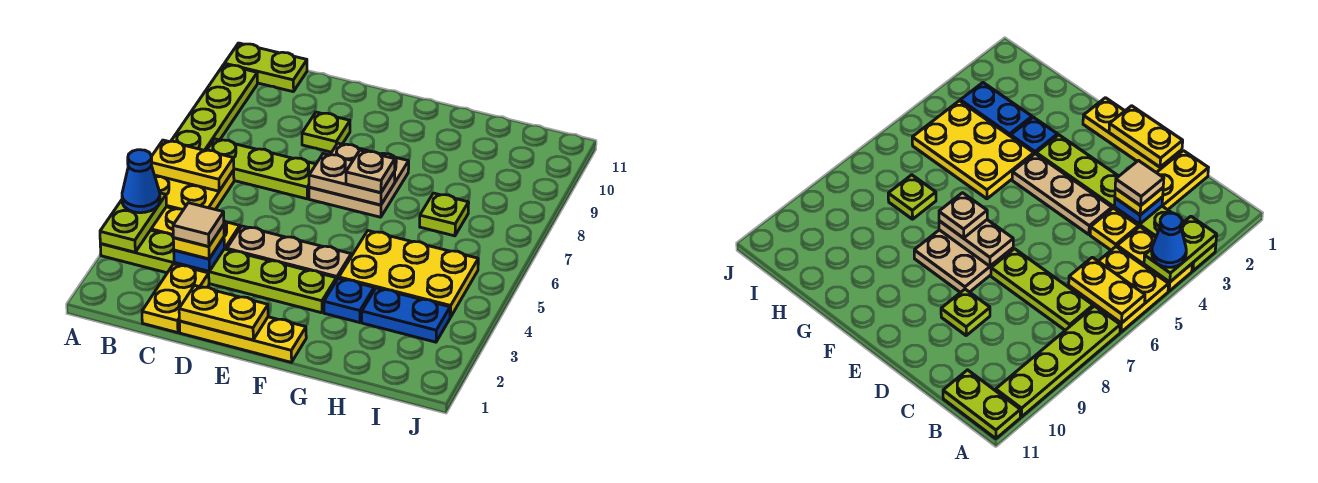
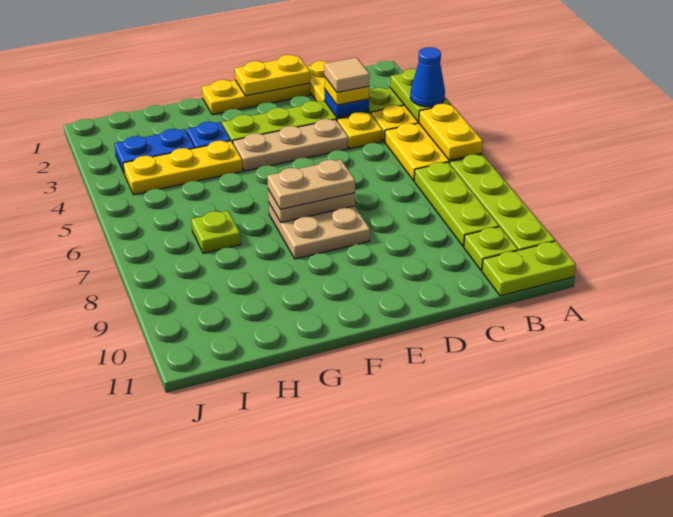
yellow plate A6:B6 level 2 -> yellow plate A5:A6 level 2
lime plate B7:D7 level 1 -> lime plate B7:B9 level 1
lime plate D9 level 1 -> lime plate B10 level 1
tan plate F7 level 3 -> tan plate E7:F7 level 3
yellow plate G4:I5 level 1 -> yellow plate G4:I4 level 1

